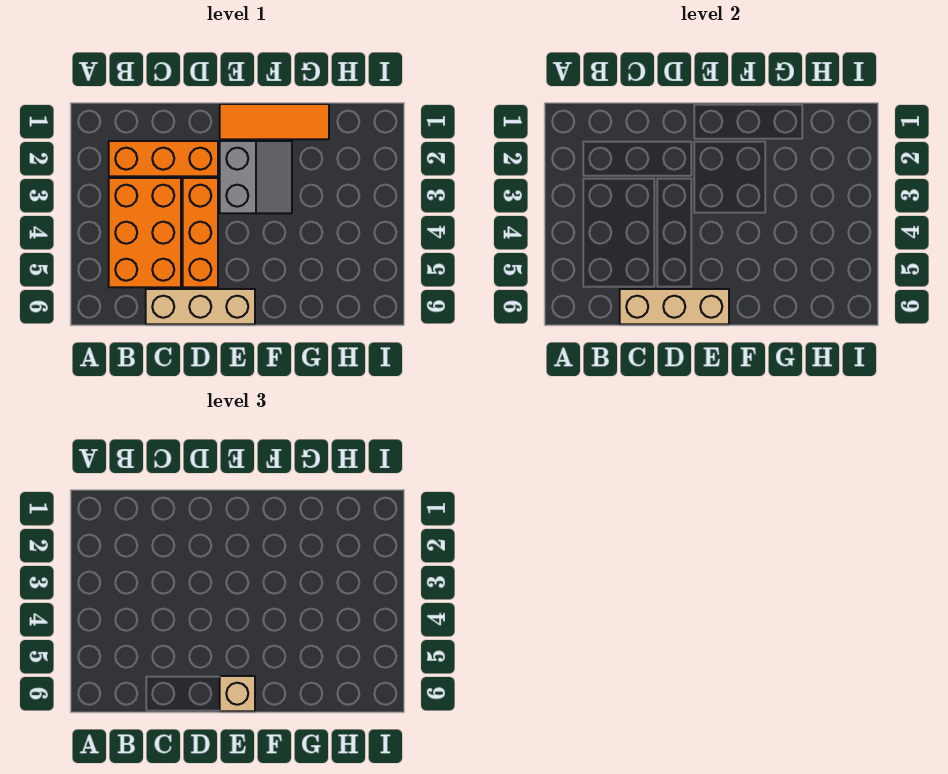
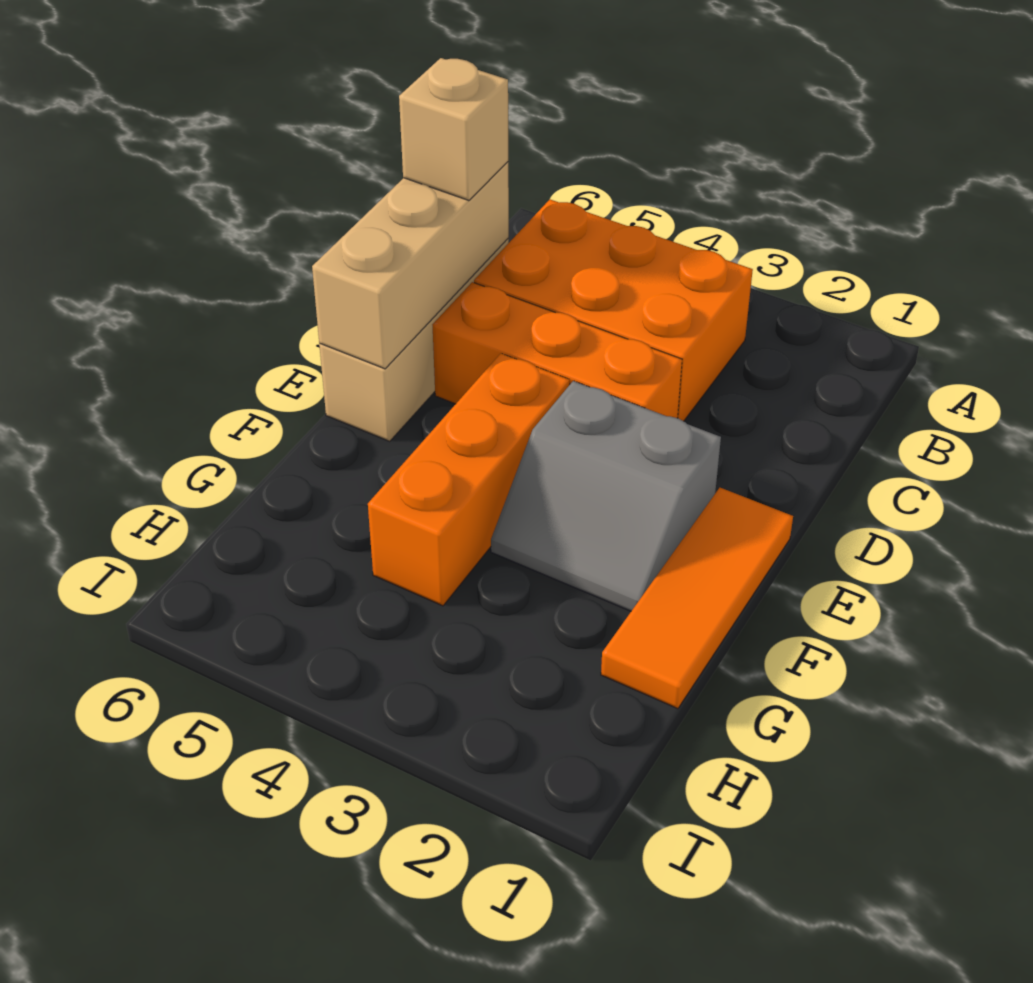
orange brick B2:D2 level 1 -> orange brick E4:G4 level 1
tan brick E6 level 3 -> tan brick C6 level 3

